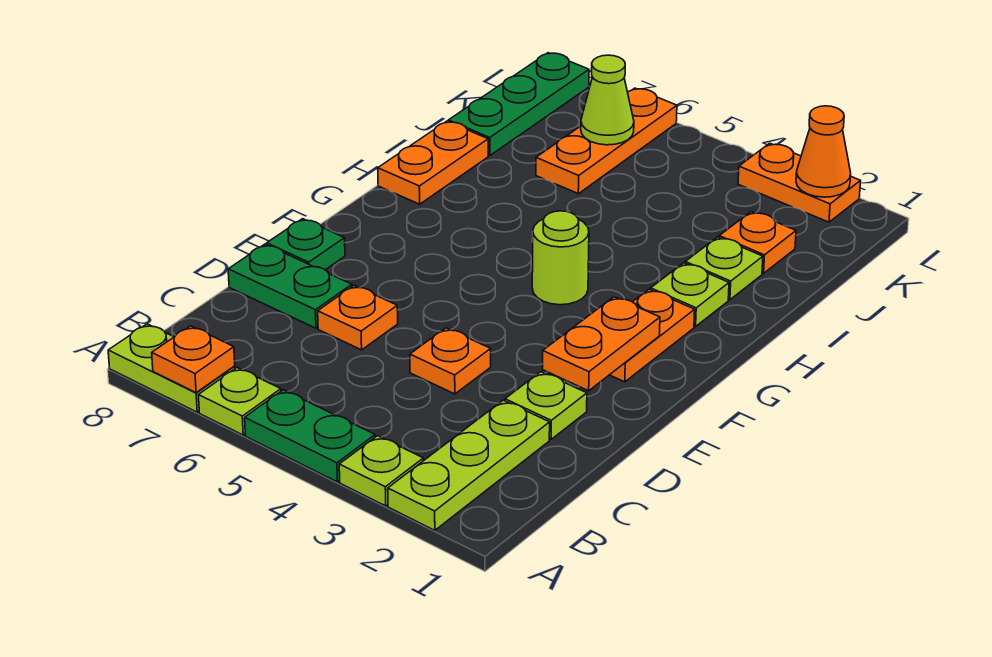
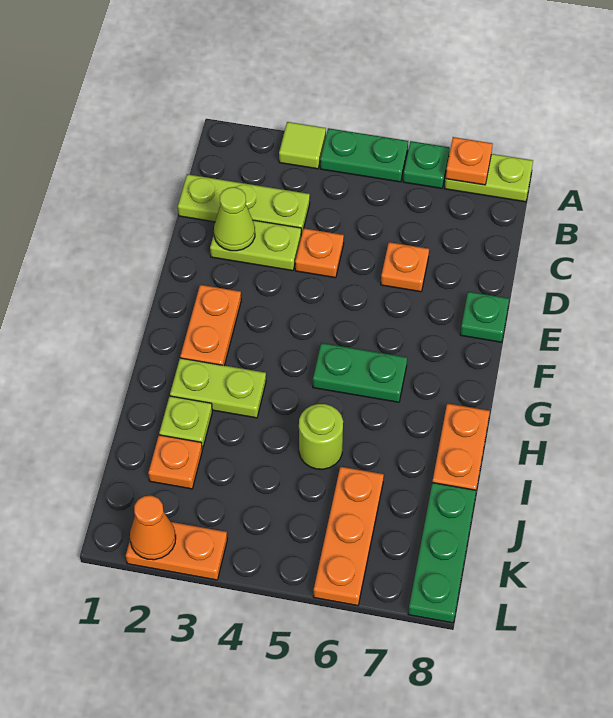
lime plate A2:C2 level 1 -> lime plate C1:C3 level 1
lime plate A3 level 1 -> lime tile A3 level 1
lime plate A6 level 1 -> green plate A6 level 1
lime plate D2 level 1 -> lime plate D2:D3 level 1
green plate D7:D8 level 1 -> green plate G5:G6 level 1
orange plate E2:F2 level 2 -> none
lime round brick G4 level 1 -> lime round brick I5 level 1
lime plate H2 level 1 -> lime plate H2:H3 level 1
lime cone K6 level 2 -> lime cone D2 level 2

